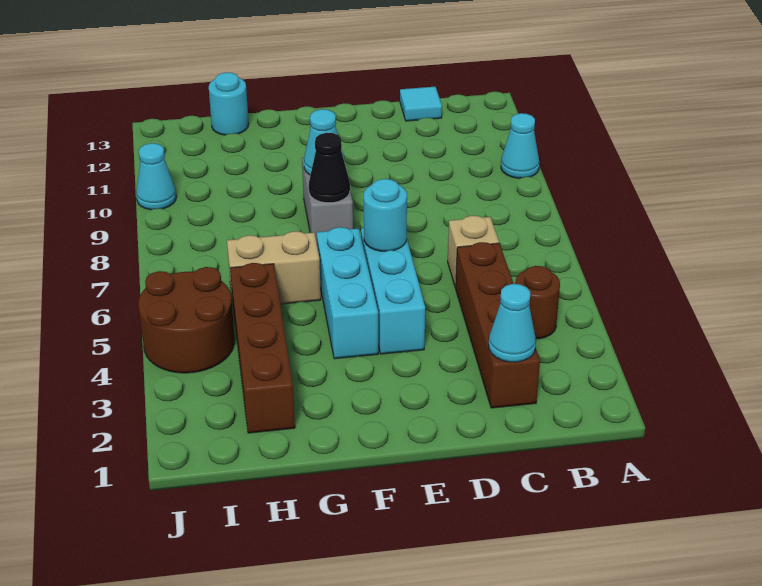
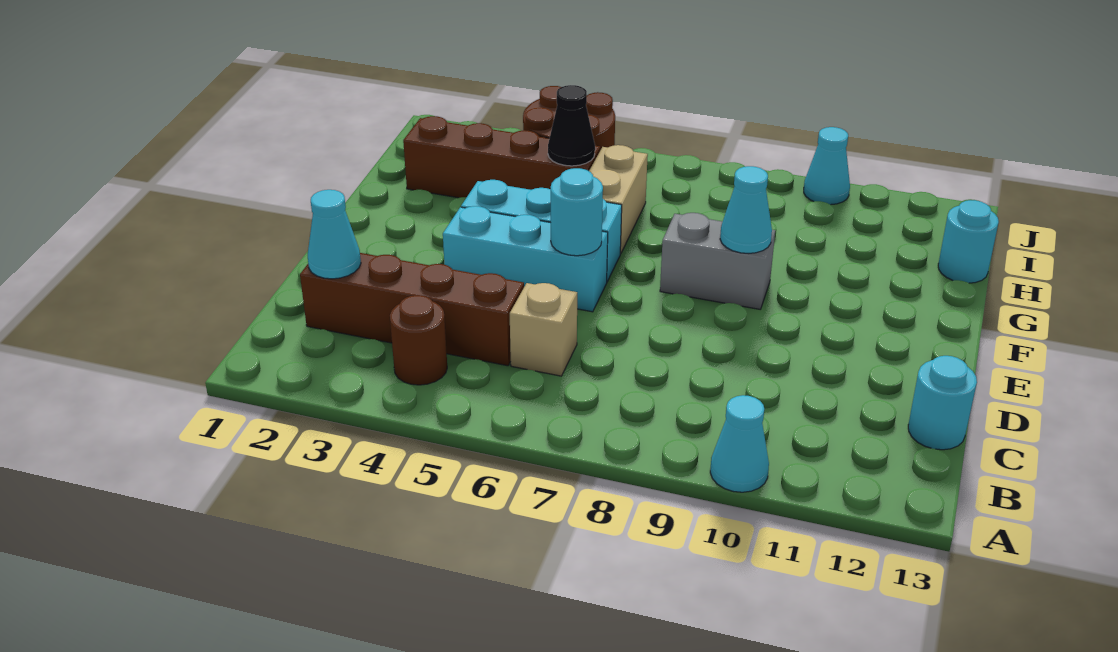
cyan tile C13 level 1 -> cyan round brick C13 level 1
black cone F8 level 2 -> black cone H5 level 2

